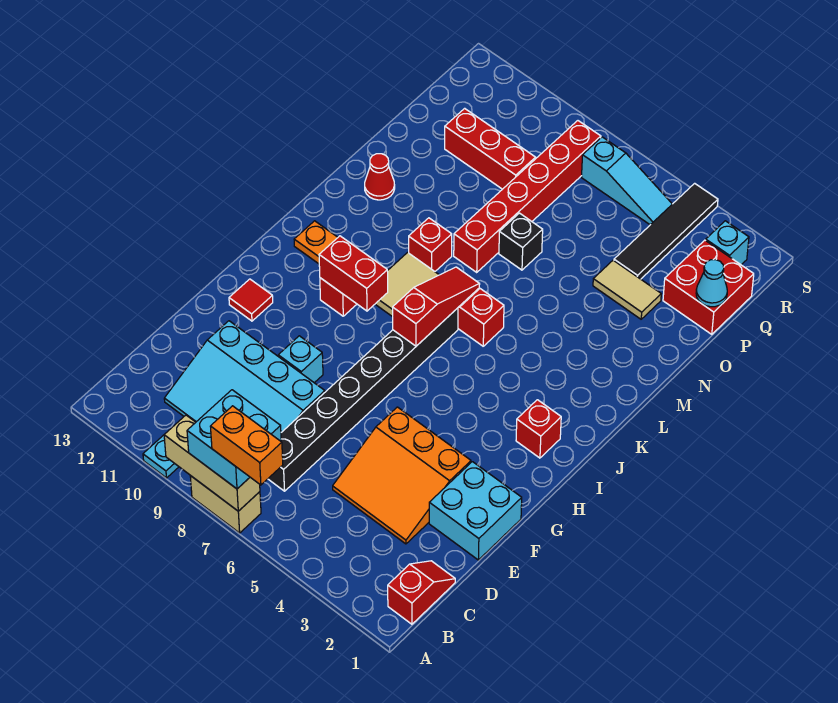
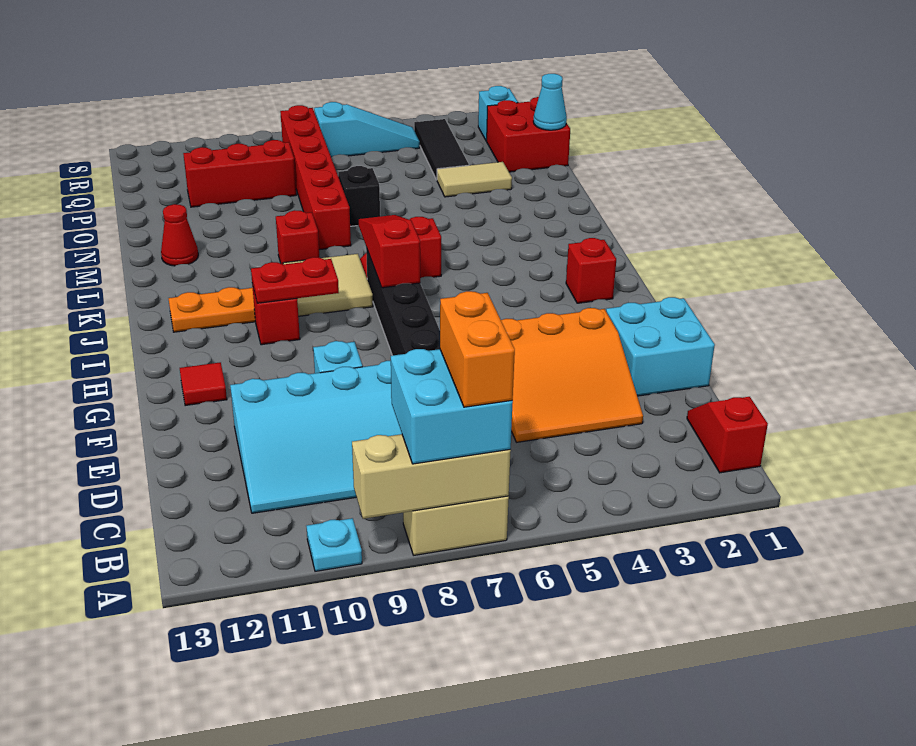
orange brick A6:A7 level 4 -> orange brick A7:B7 level 4
red brick I9:I10 level 2 -> red plate I9:I10 level 2
black tile P4:S4 level 1 -> black tile P4:R4 level 1

